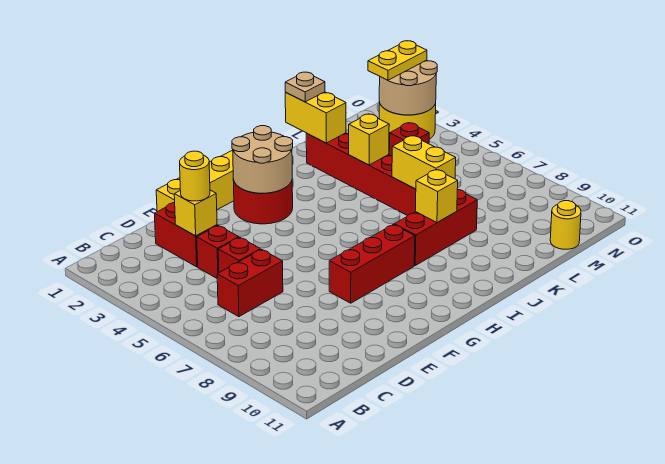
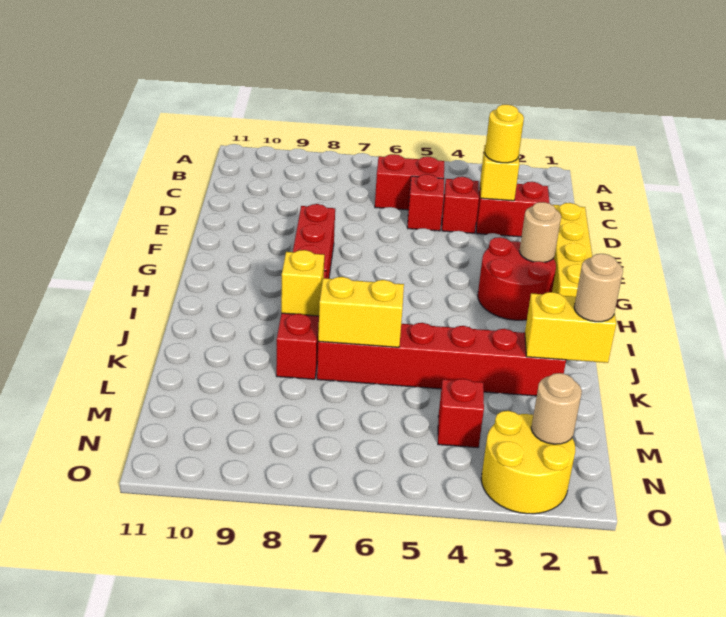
red brick C6:D6 level 1 -> red brick C5:C6 level 1
tan round brick G2:H3 level 2 -> tan round brick G2 level 2
tan plate K1 level 3 -> tan round brick K1 level 3
yellow brick K4 level 2 -> none
yellow round brick M11 level 1 -> none
tan round brick N2:O3 level 2 -> tan round brick N2 level 2
yellow plate N2:O2 level 3 -> none

